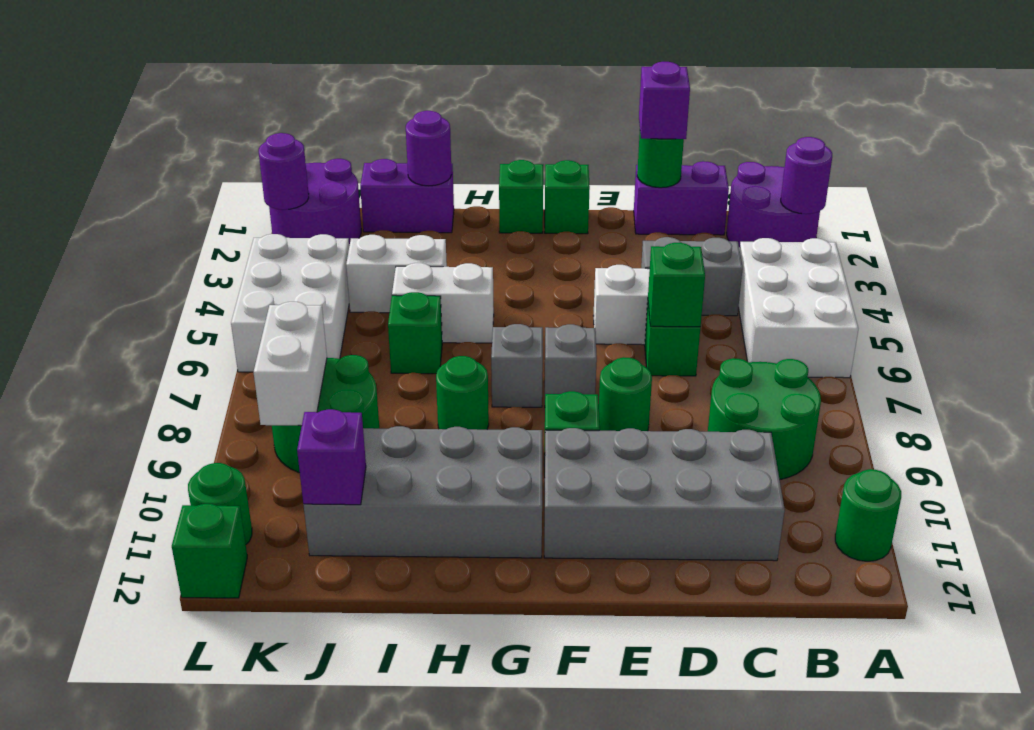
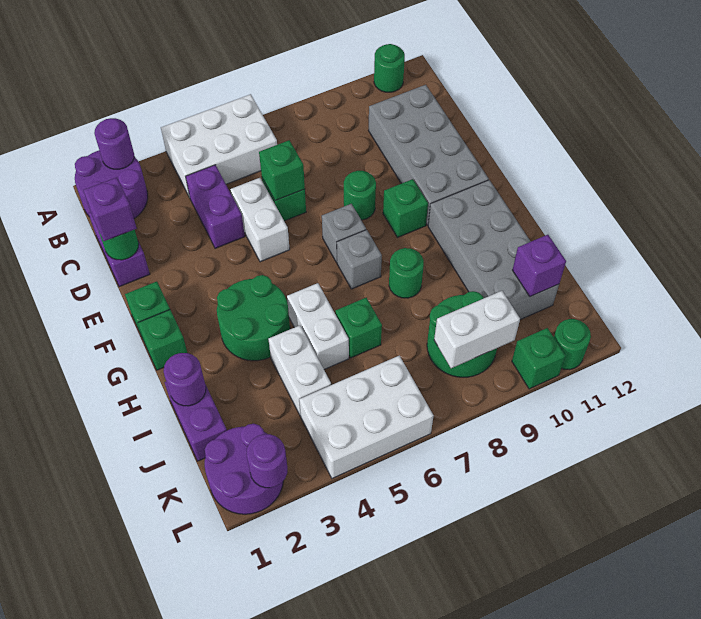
green round brick B8:C9 level 1 -> green round brick G3:H4 level 1
grey brick C4:D4 level 1 -> purple brick C4:D4 level 1
green brick L12 level 1 -> green brick L10 level 1

